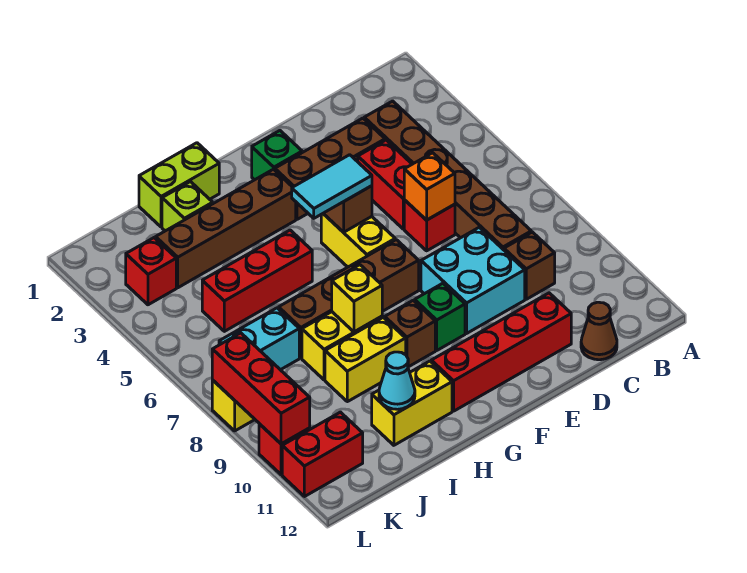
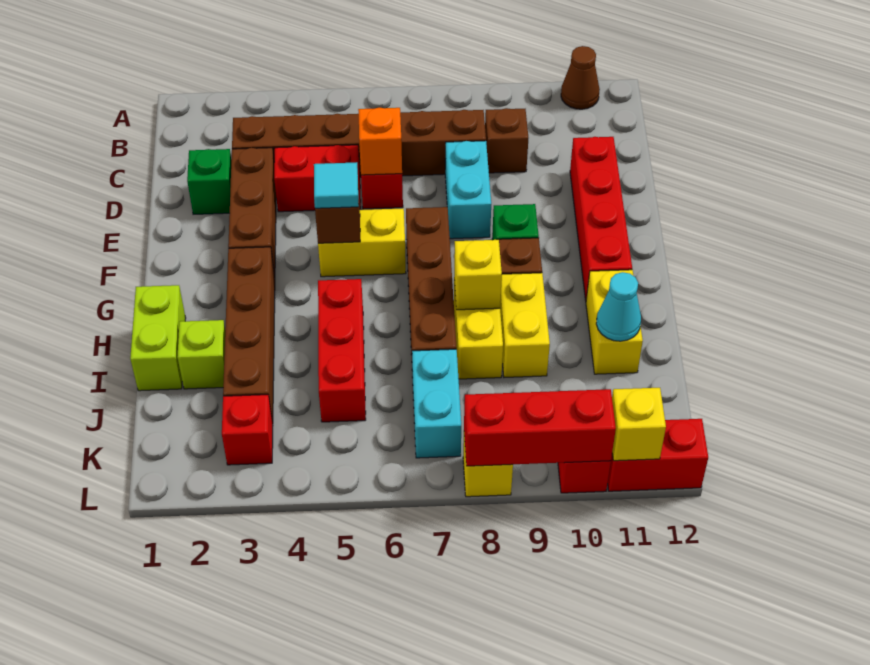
brown cone C12 level 1 -> brown cone A11 level 1
cyan brick D8:E9 level 1 -> cyan brick D8:E8 level 1
green brick F2 level 1 -> green brick D2 level 1
cyan tile F5:G5 level 3 -> cyan tile F5 level 3
red brick K11:L11 level 1 -> red brick L11:L12 level 1
none -> yellow brick L11 level 2

